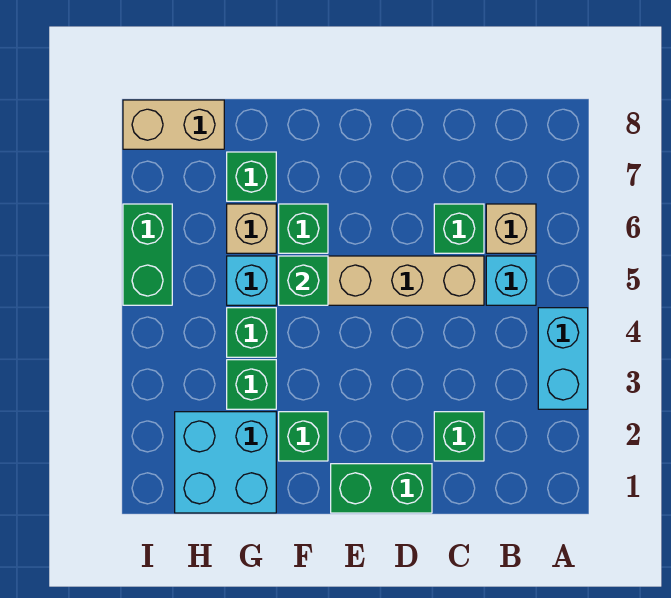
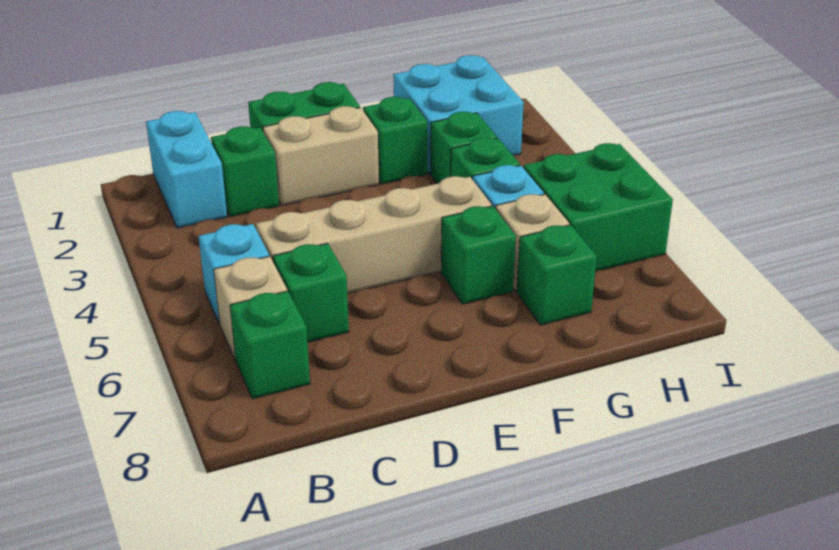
cyan brick A3:A4 level 1 -> cyan brick B1:B2 level 1
green brick F5 level 2 -> green brick B7 level 1
tan brick H8:I8 level 1 -> tan brick D2:E2 level 1
green brick I5:I6 level 1 -> green brick H5:I6 level 1

